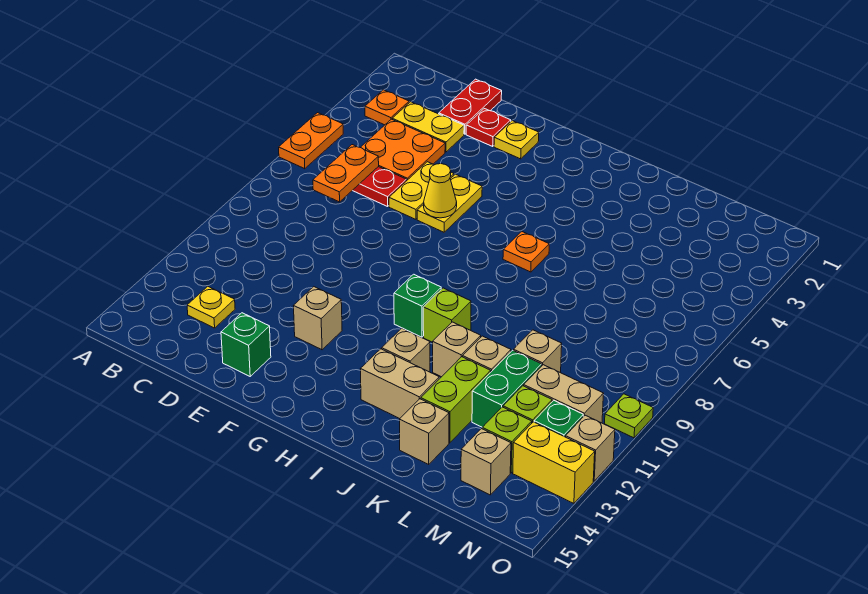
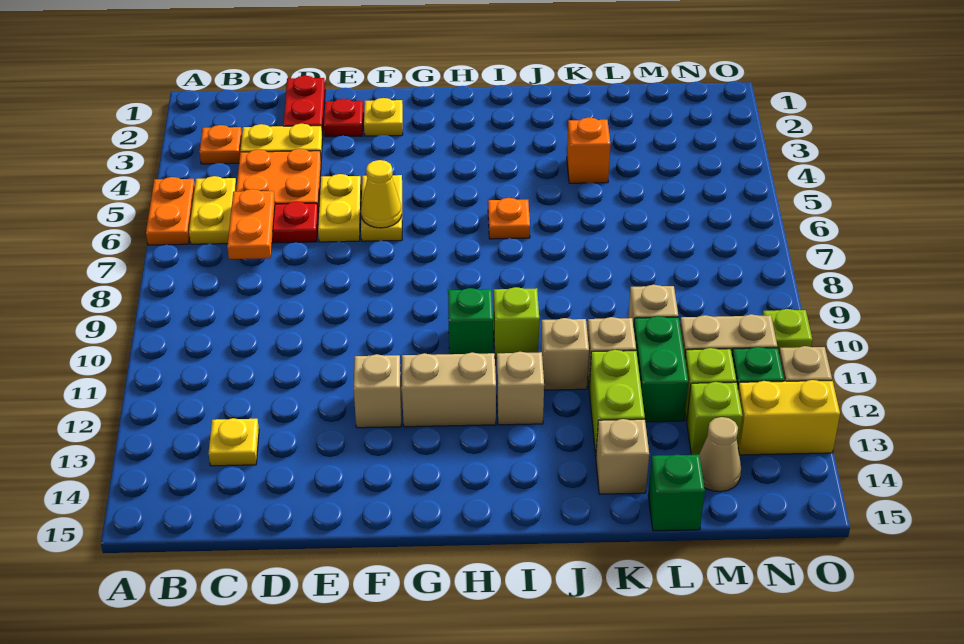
none -> yellow plate B5:B6 level 1
green brick E14 level 1 -> green brick L15 level 1
tan brick I13:J13 level 1 -> tan brick G12:H12 level 1
none -> orange brick K4 level 1
tan brick M14 level 1 -> tan cone M14 level 1

